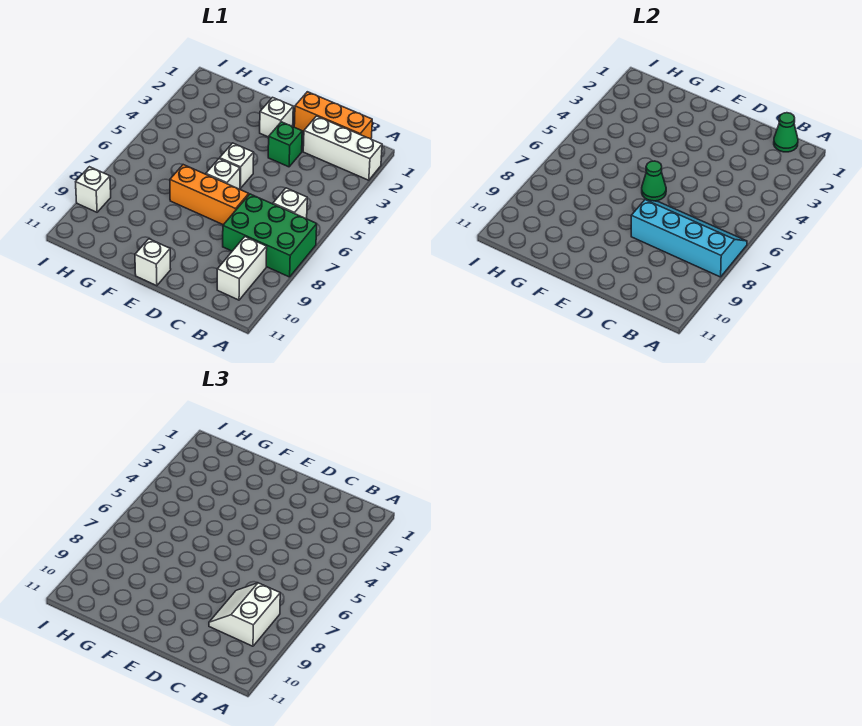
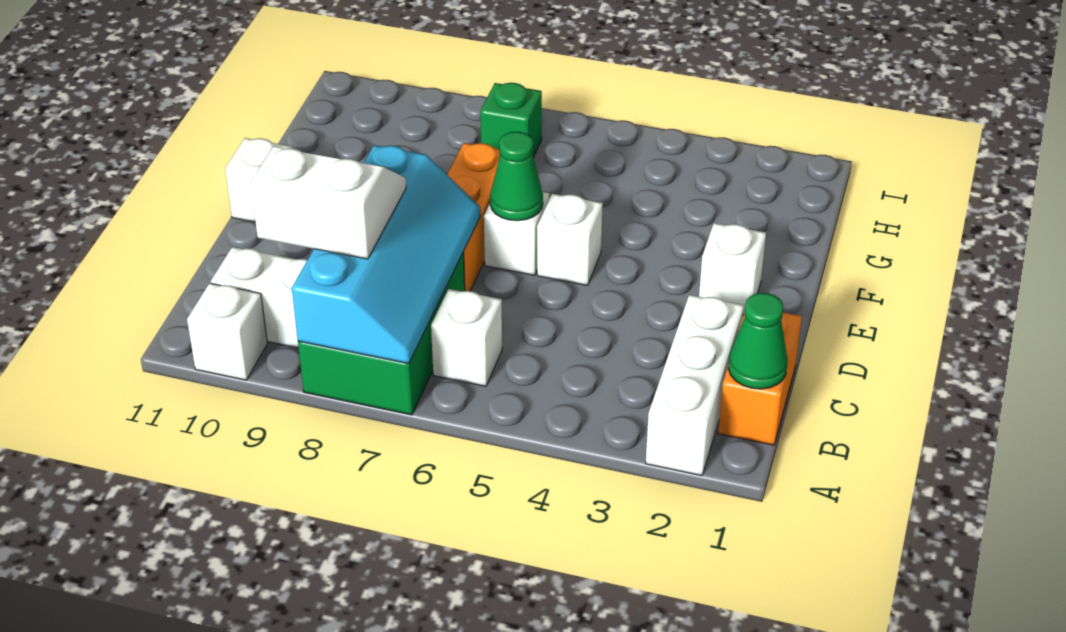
orange brick B1:D1 level 1 -> orange brick B1:C1 level 1
green brick D3 level 1 -> green brick H7 level 1
white brick I9 level 1 -> white brick A10 level 1

